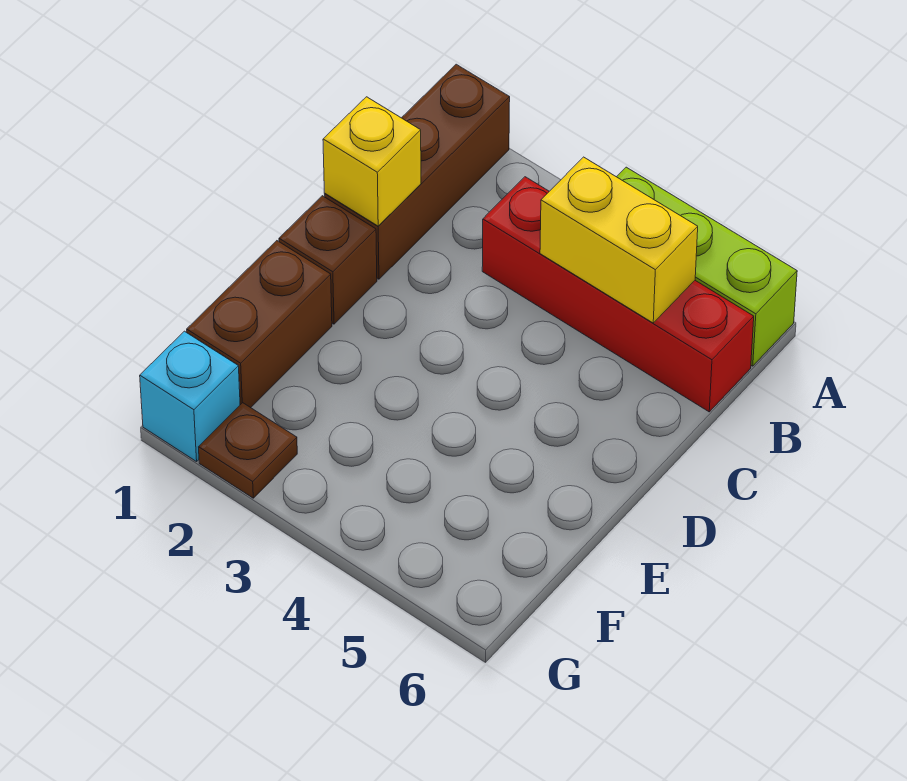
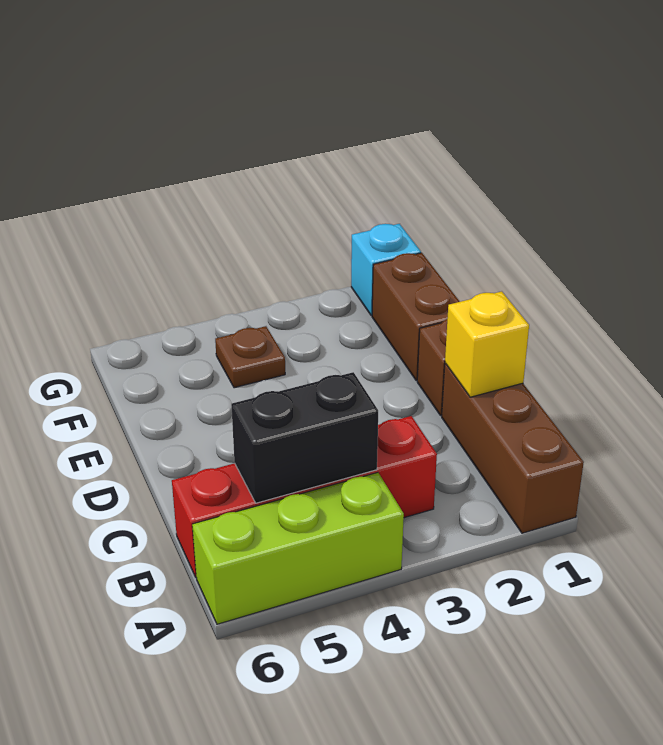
yellow brick B4:B5 level 2 -> black brick B4:B5 level 2
brown plate G2 level 1 -> brown plate F4 level 1

